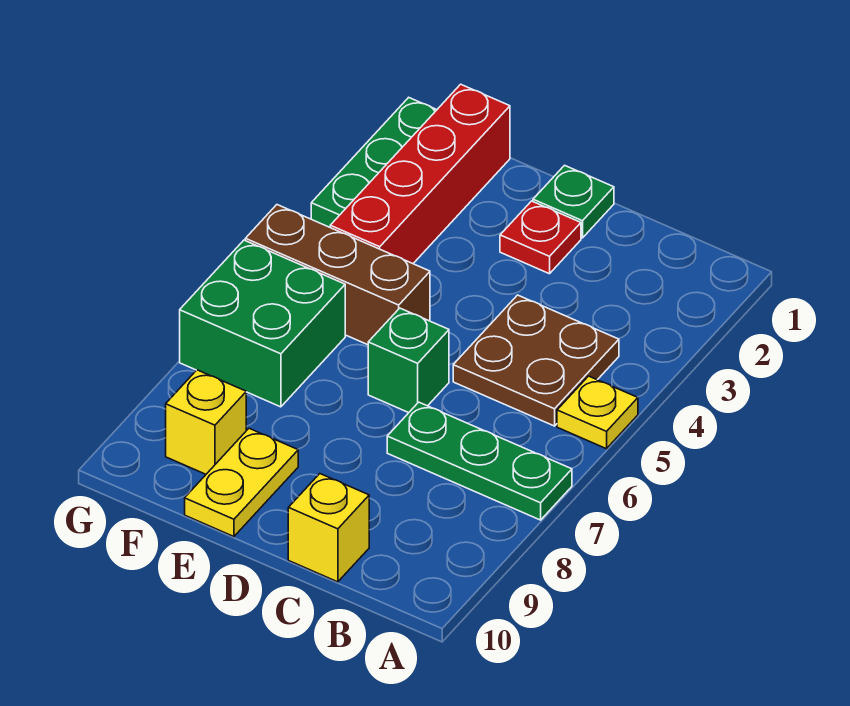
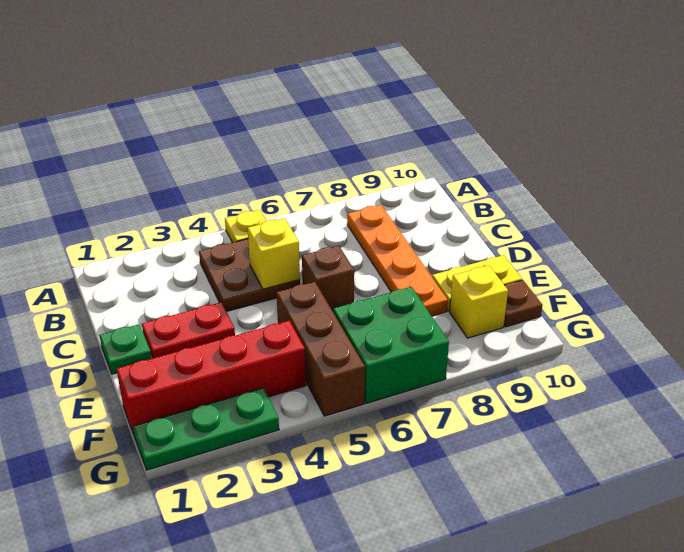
green plate A7:C7 level 1 -> none
none -> orange plate B8:E8 level 1
yellow brick C10 level 1 -> yellow brick C5 level 2
red plate D2 level 1 -> red plate D2:D3 level 1
green brick D6 level 1 -> brown brick D6 level 1
none -> brown plate F10 level 1

